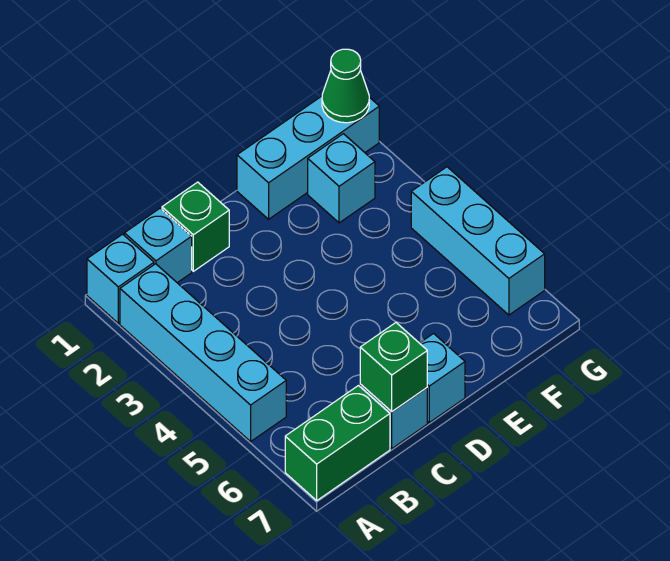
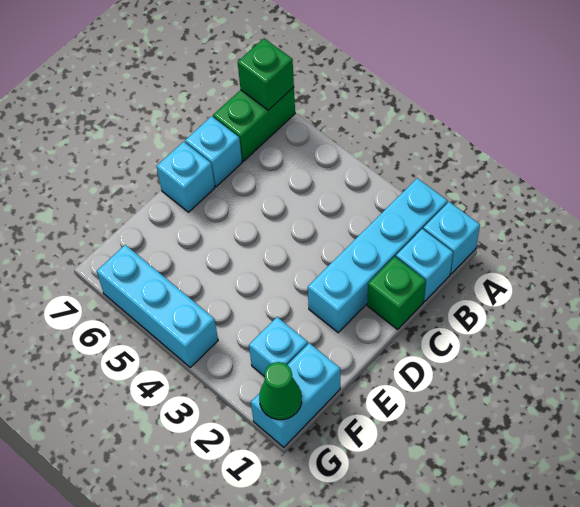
cyan brick A2:A5 level 1 -> cyan brick A2:D2 level 1
green brick C7 level 2 -> green brick A7 level 2
cyan brick E1:G1 level 1 -> cyan brick F1:G1 level 1

